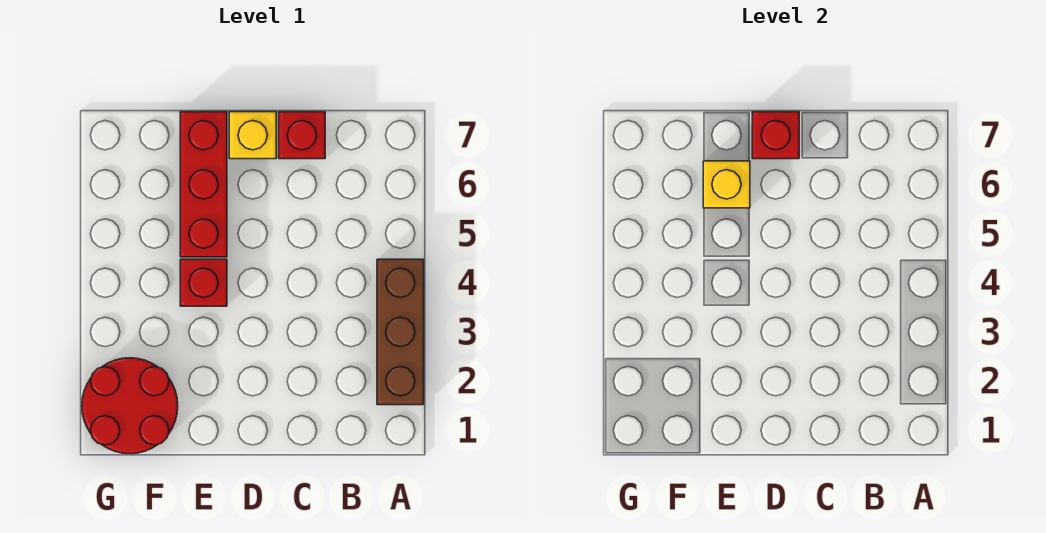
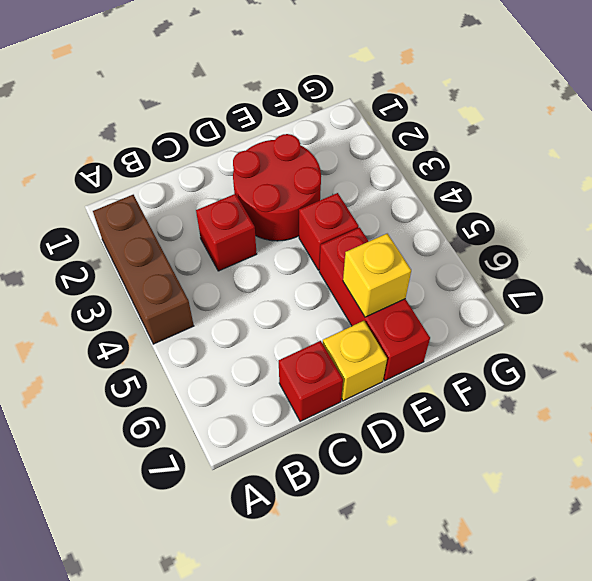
red brick D7 level 2 -> red brick C3 level 1
red round brick F1:G2 level 1 -> red round brick D2:E3 level 1

